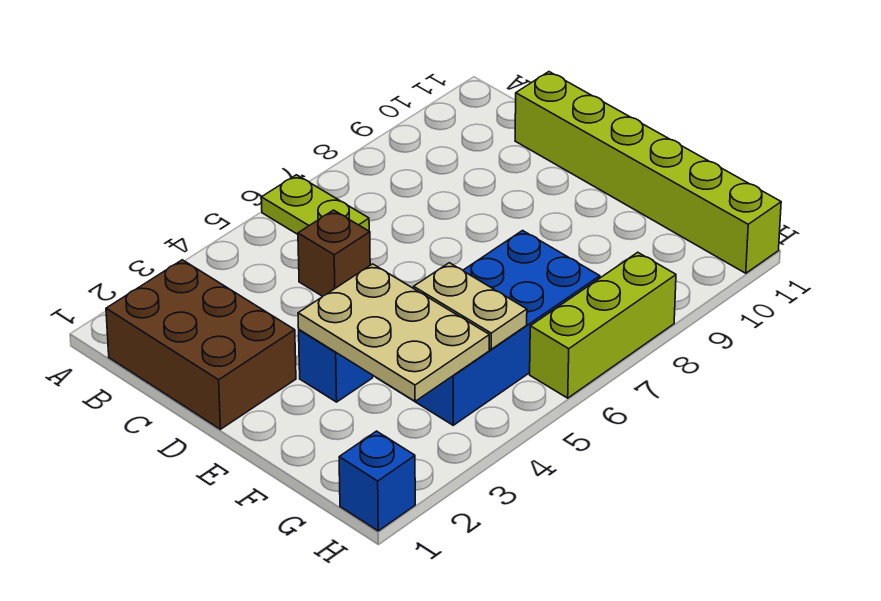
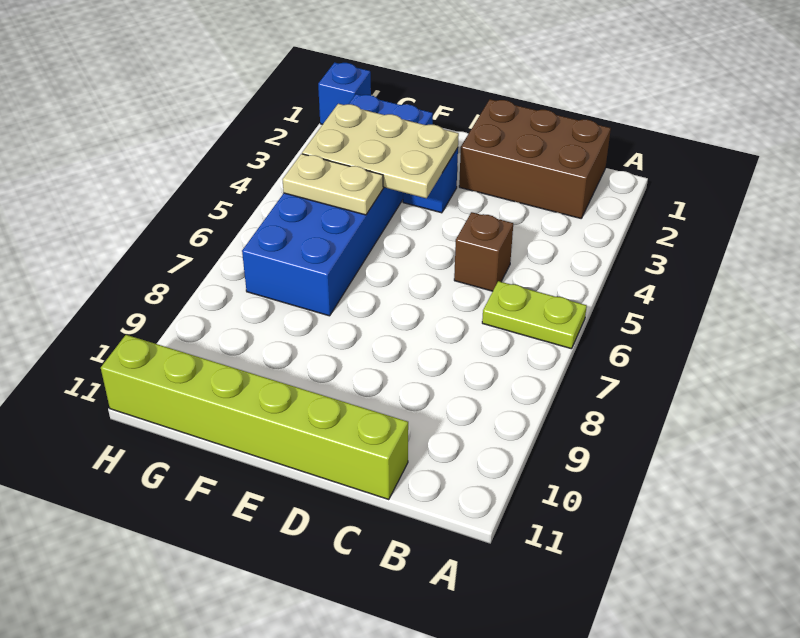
blue brick F4:G7 level 1 -> blue brick F2:G7 level 1
lime brick H6:H8 level 1 -> none

